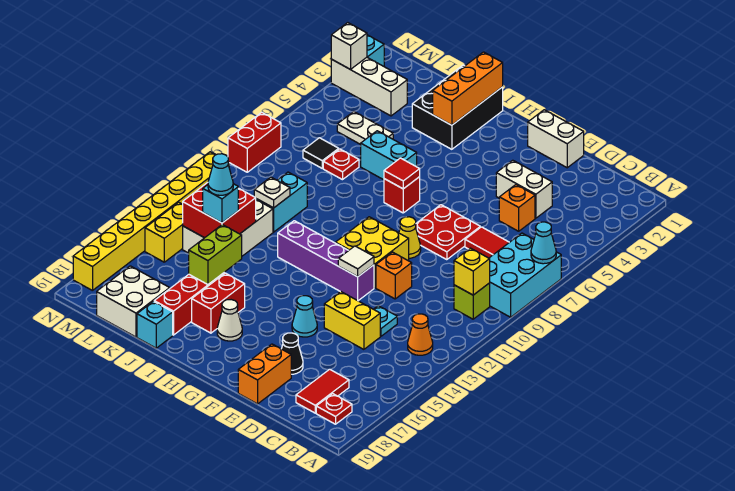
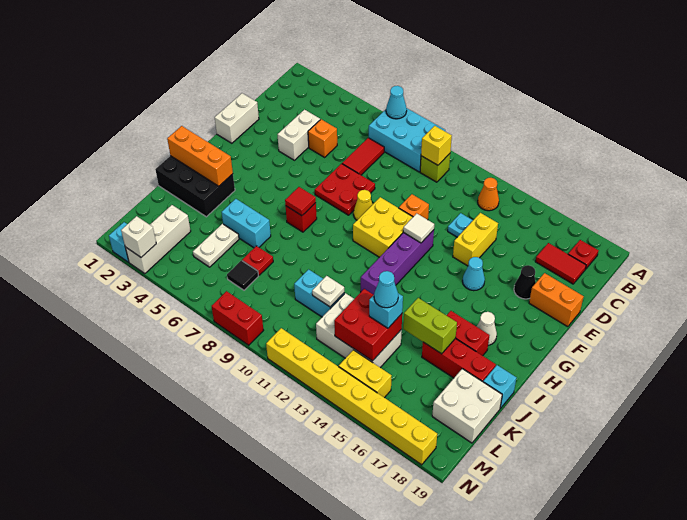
cyan brick I6:J6 level 1 -> cyan brick J5:J6 level 1

